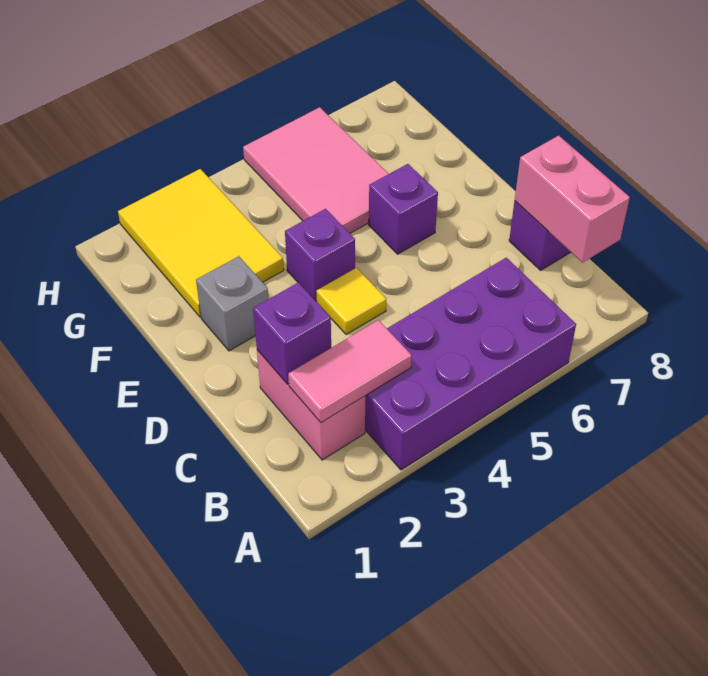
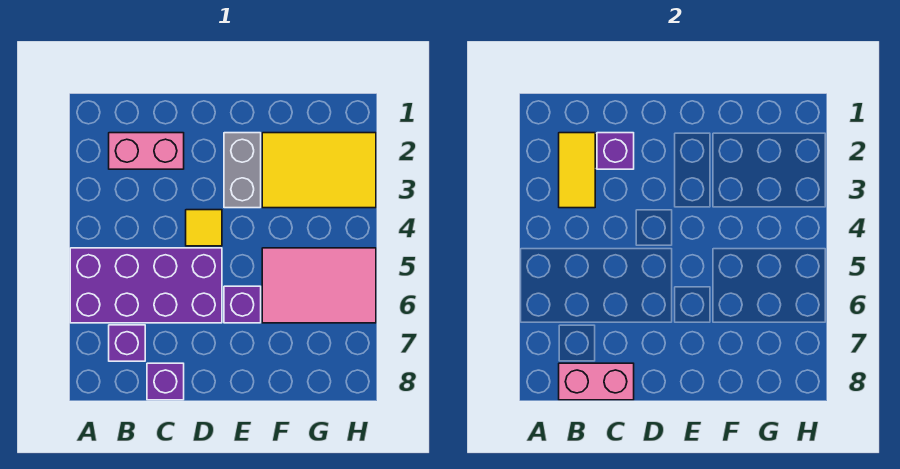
purple brick A3:B6 level 1 -> purple brick A5:D6 level 1
pink tile B2:B3 level 2 -> yellow tile B2:B3 level 2
grey brick E2 level 1 -> grey brick E2:E3 level 1
purple brick E4 level 1 -> purple brick B7 level 1

